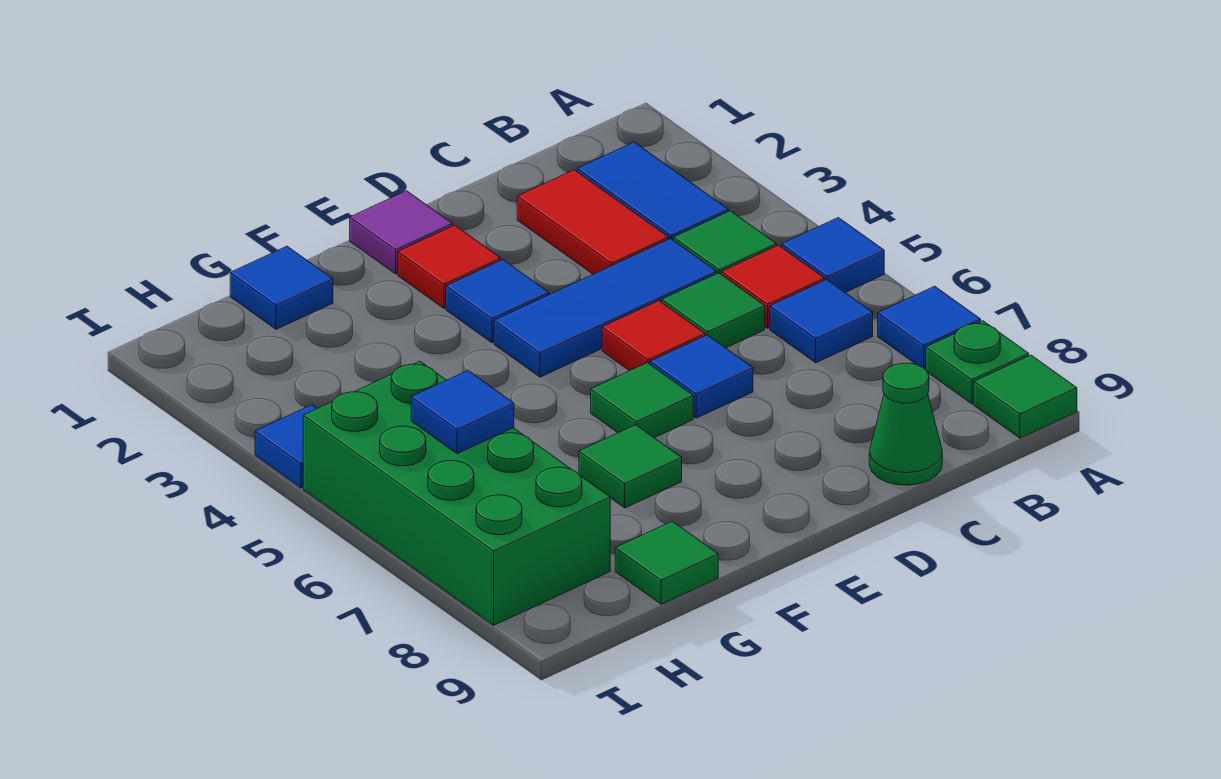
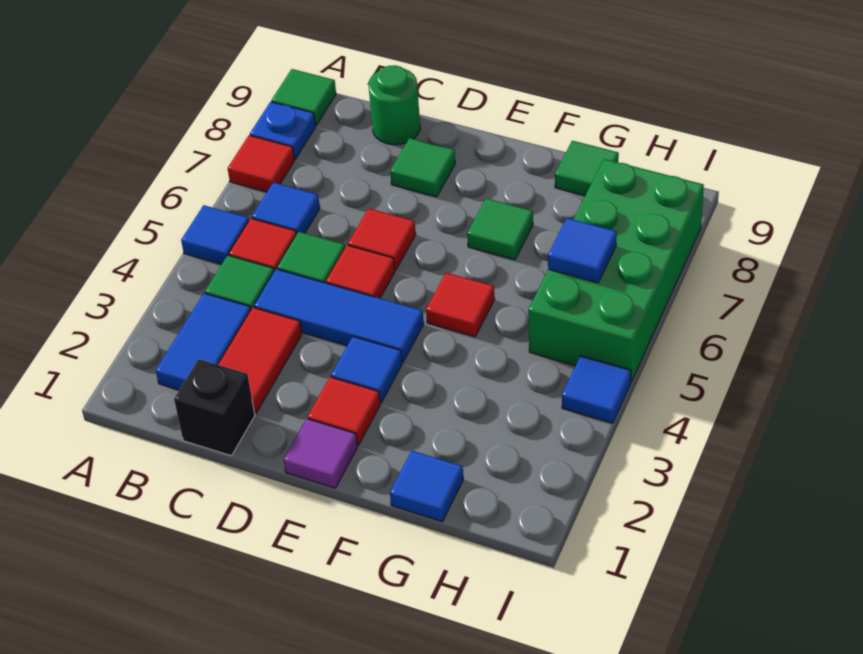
blue tile A7 level 1 -> red tile A7 level 1
green plate A8 level 1 -> blue plate A8 level 1
none -> black brick C1 level 1
green cone C9 level 1 -> green round brick C9 level 1
blue tile D6 level 1 -> red tile D6 level 1
green tile E6 level 1 -> green tile D8 level 1
none -> red tile F5 level 1

